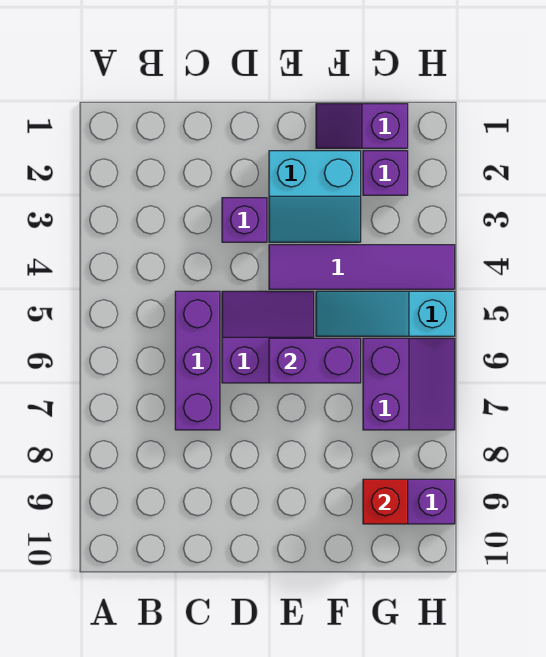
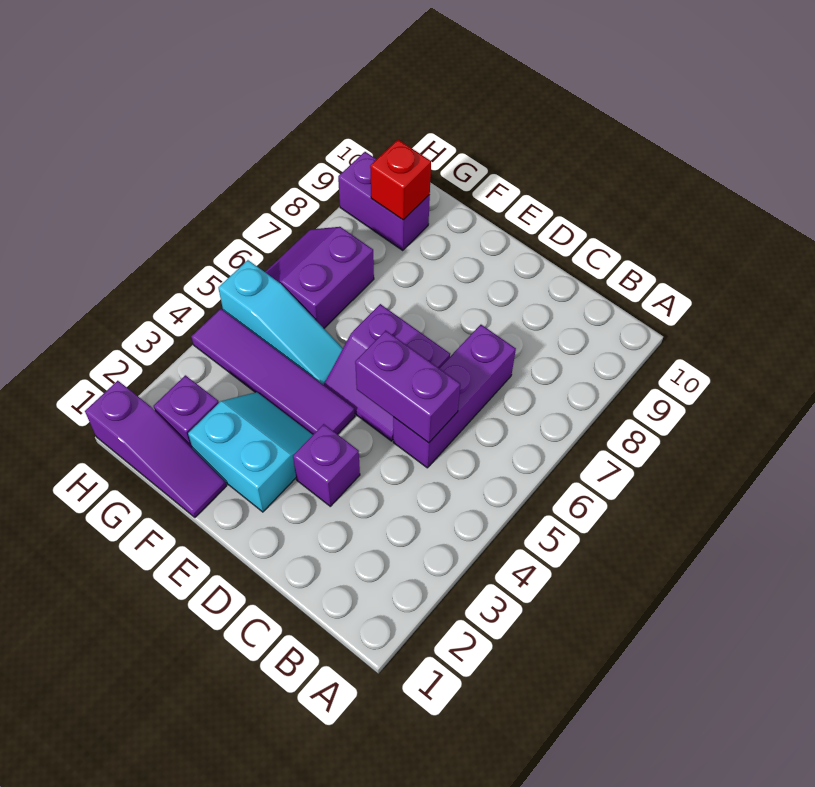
purple brick E6:F6 level 2 -> purple brick C5:D5 level 2
purple slope F1:G1 level 1 top G -> purple slope F1:H1 level 1 top H

